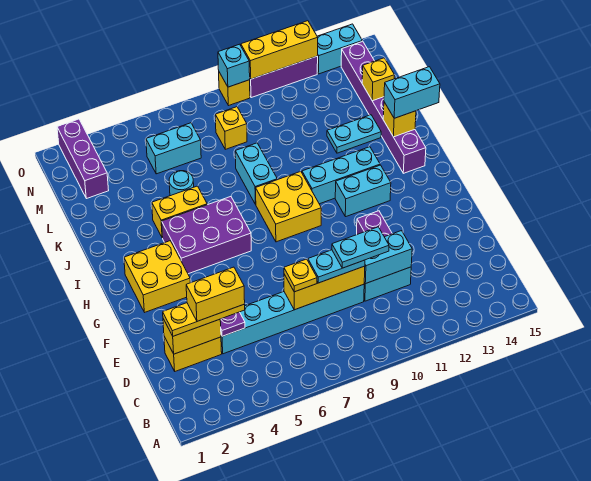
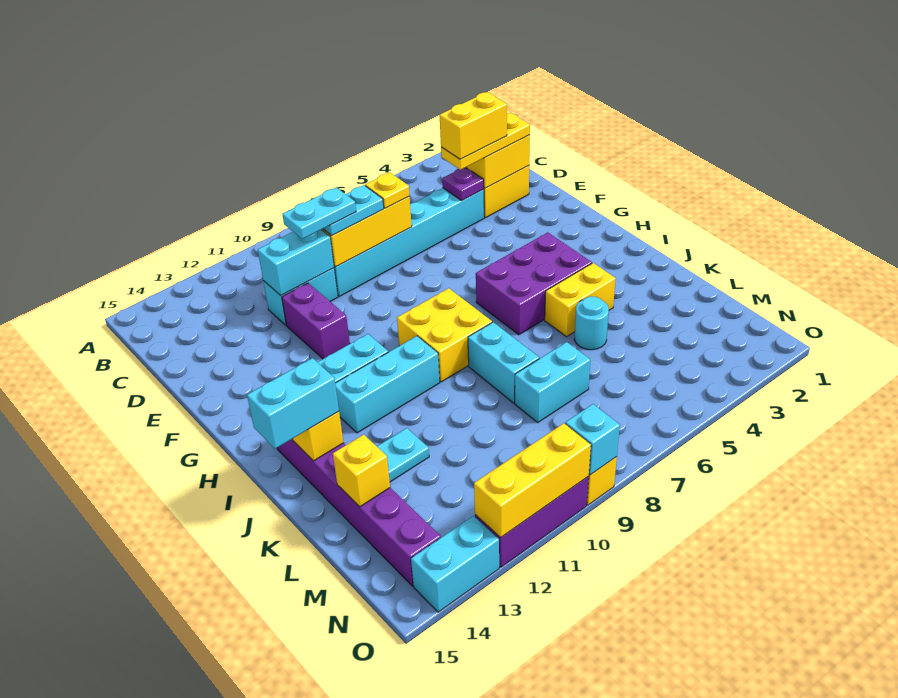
yellow brick G2:H3 level 1 -> none
purple brick M2:O2 level 1 -> none
cyan brick M5:M6 level 1 -> cyan brick L7:L8 level 1
yellow brick M8 level 1 -> none

